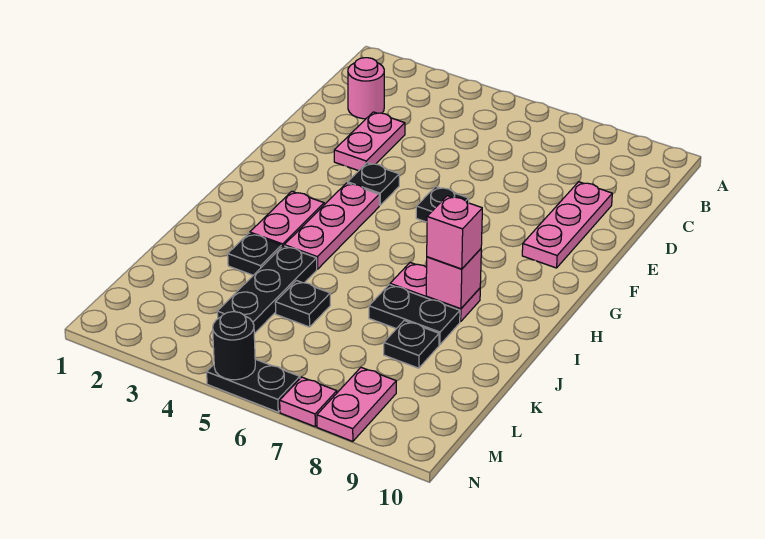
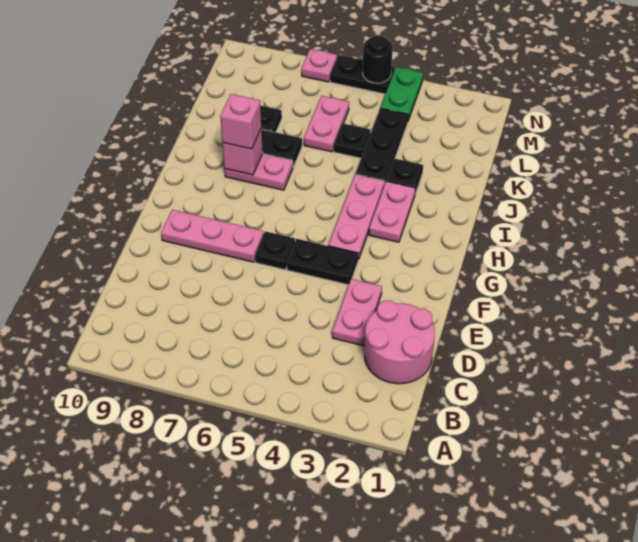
pink round brick C2 level 1 -> pink round brick C1:D2 level 1
pink plate D9:F9 level 1 -> pink plate F7:F9 level 1
black plate F4 level 1 -> black plate F4:F5 level 1
none -> green plate M4:N4 level 1
pink plate M8:N8 level 1 -> pink plate K6:L6 level 1

